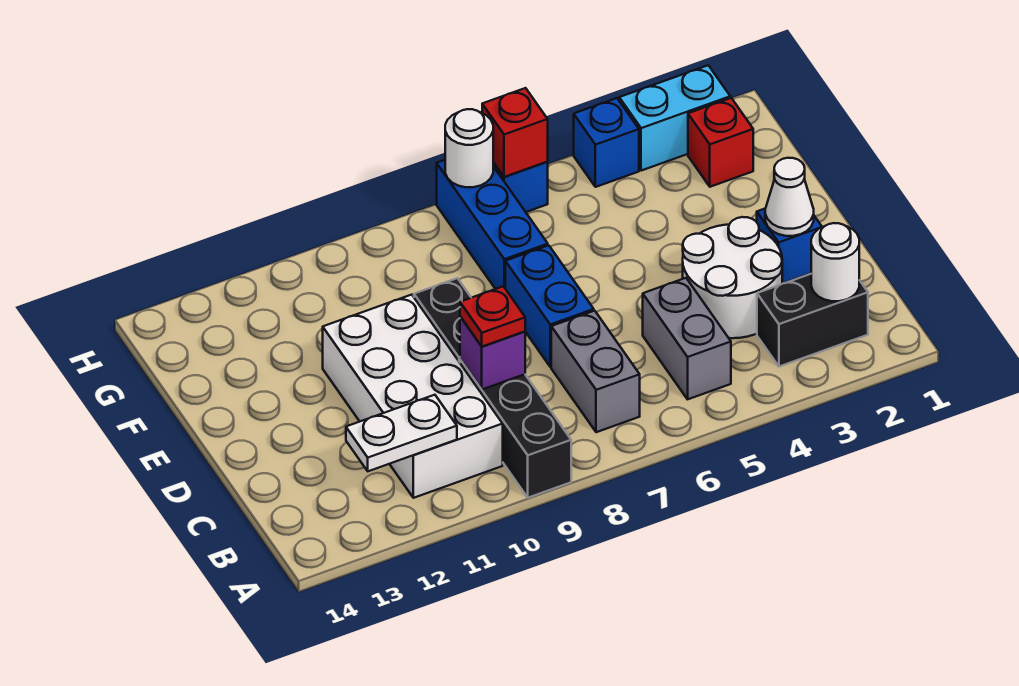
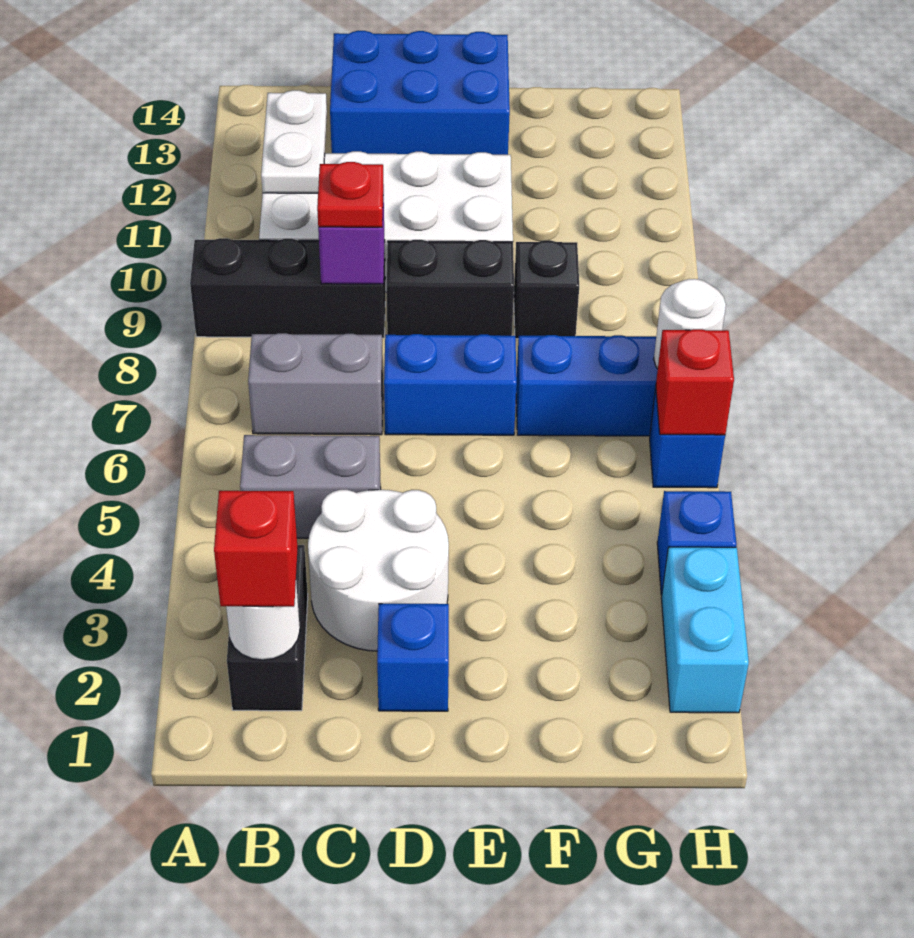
none -> blue brick C13:E14 level 1
white cone D2 level 2 -> none
none -> black brick F9 level 1
red brick G2 level 1 -> red brick B2 level 3

